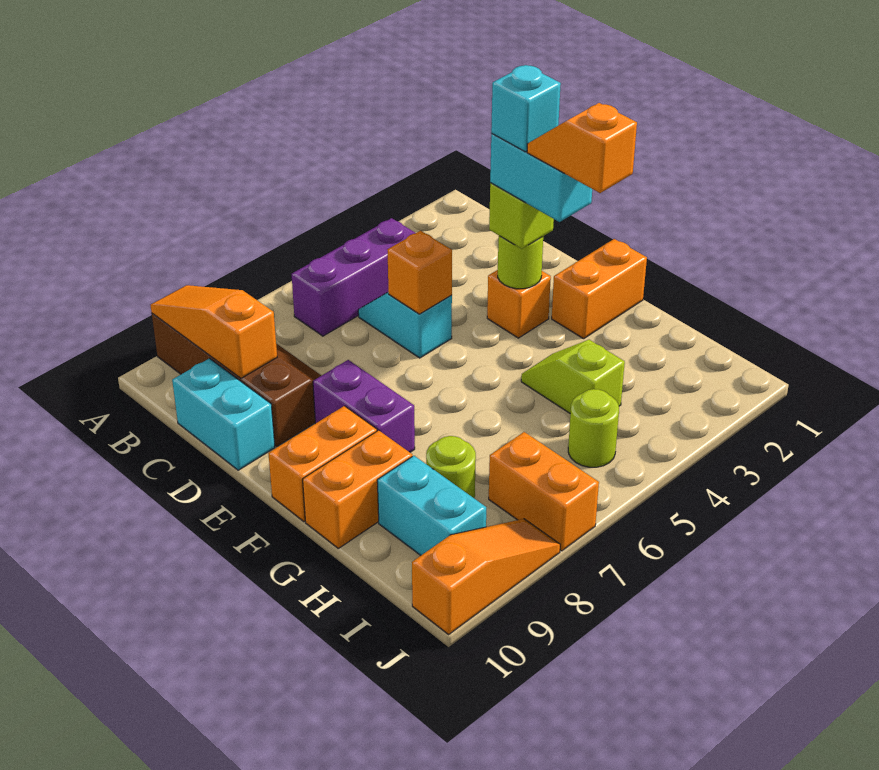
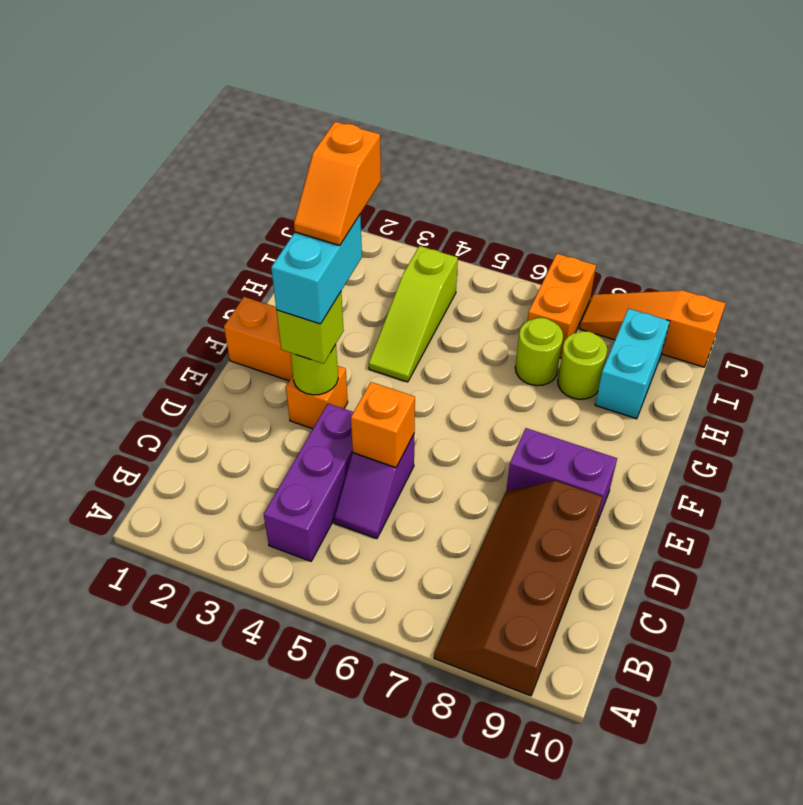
orange slope A9:C9 level 2 top C -> none
purple brick B4:B6 level 1 -> purple brick B4:D4 level 1
cyan slope C5:D5 level 1 top D -> purple slope C5:D5 level 1 top D
cyan brick C10:D10 level 1 -> none
cyan brick E3 level 5 -> none
purple brick E8:F8 level 1 -> purple brick E8:E9 level 1
orange brick F9:F10 level 1 -> none
lime slope G4:H4 level 1 top H -> lime slope G4:I4 level 1 top I
orange brick G9:G10 level 1 -> none
lime round brick I5 level 1 -> lime round brick H7 level 1

